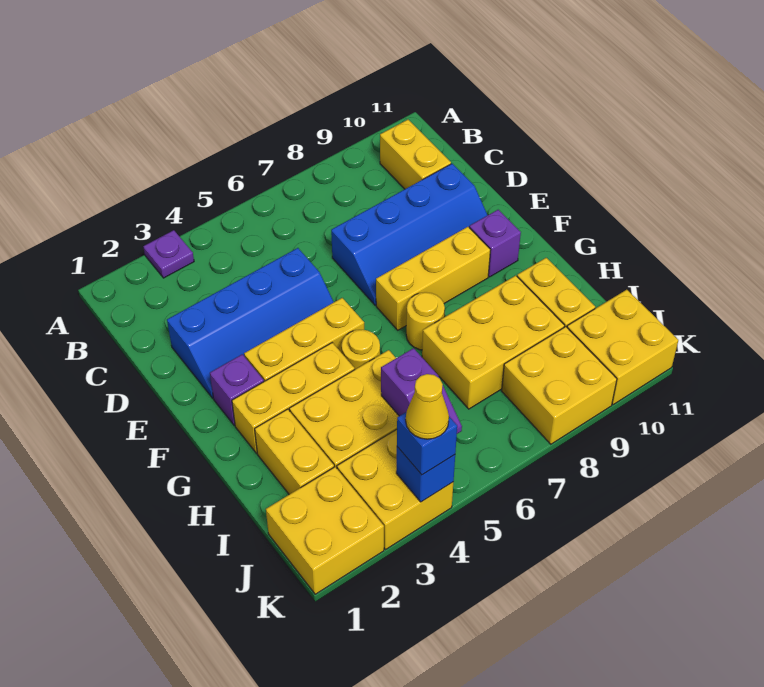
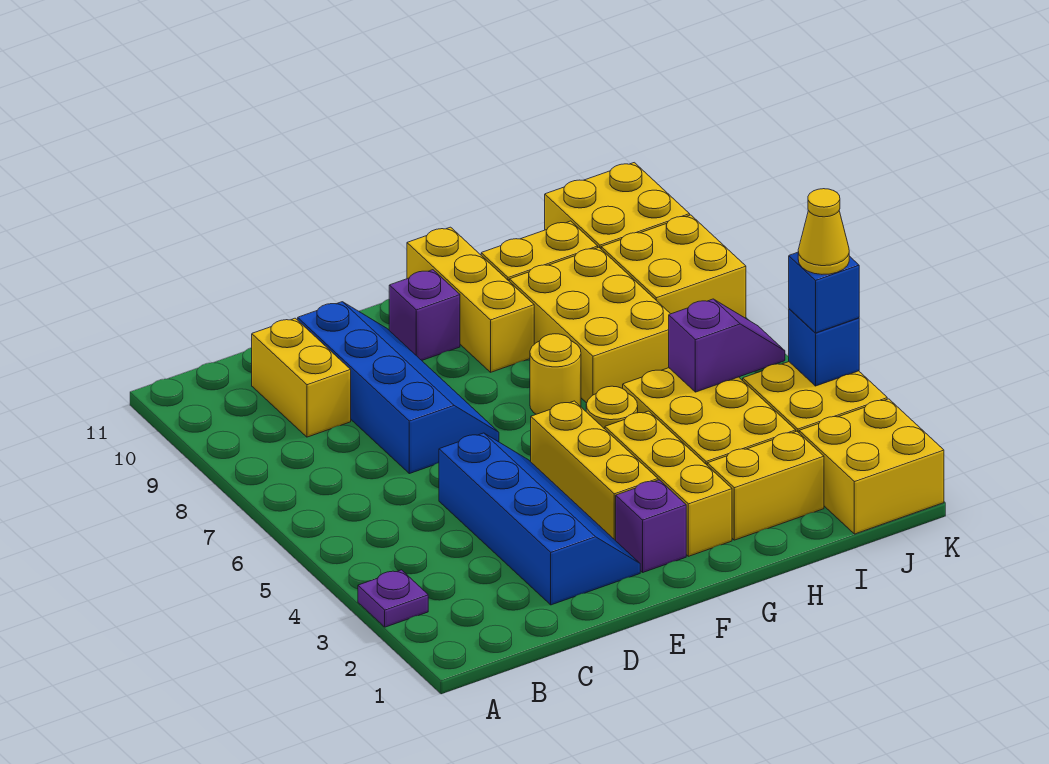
yellow brick B10:C10 level 1 -> yellow brick C9:C10 level 1
yellow brick F7:F9 level 1 -> yellow brick G9:G11 level 1

